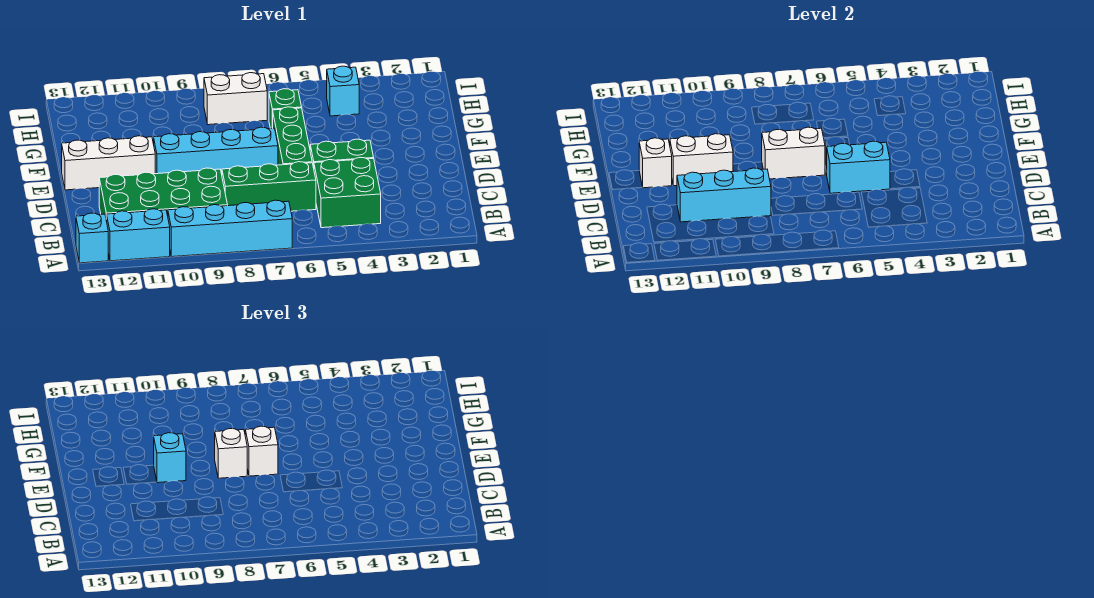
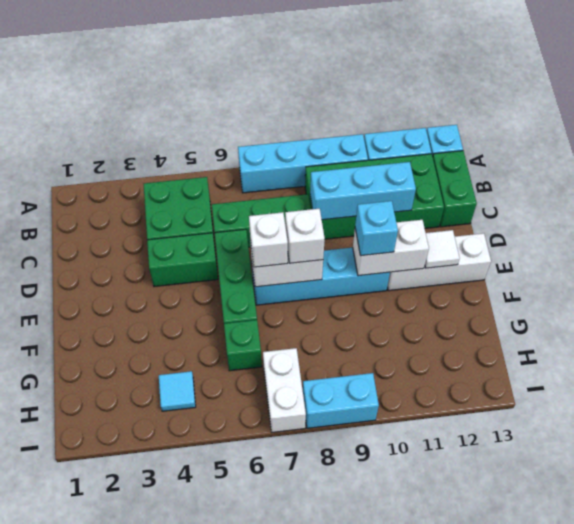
none -> green brick B13:C13 level 1
cyan brick D5:D6 level 2 -> cyan brick I8:I9 level 1
white brick E12 level 2 -> white tile E12 level 2
cyan brick H4 level 1 -> cyan tile H4 level 1
white brick H7:H8 level 1 -> white brick H7:I7 level 1

